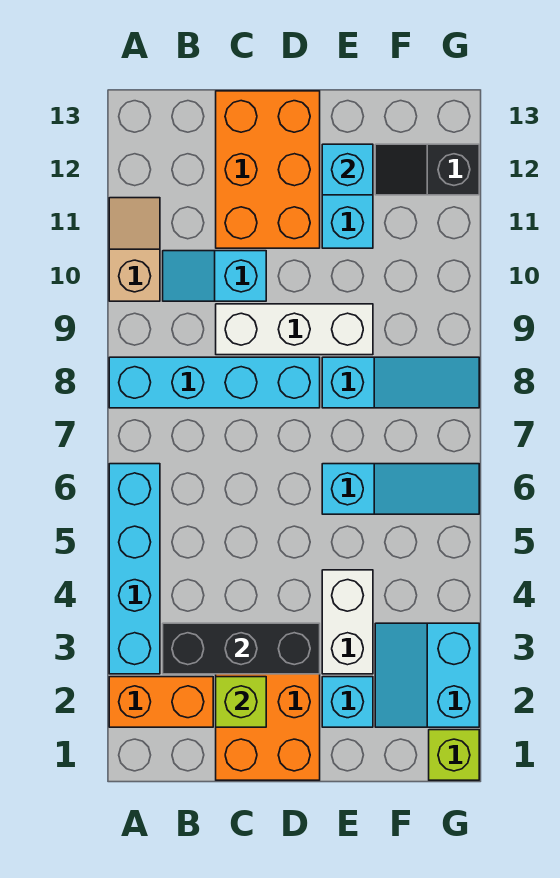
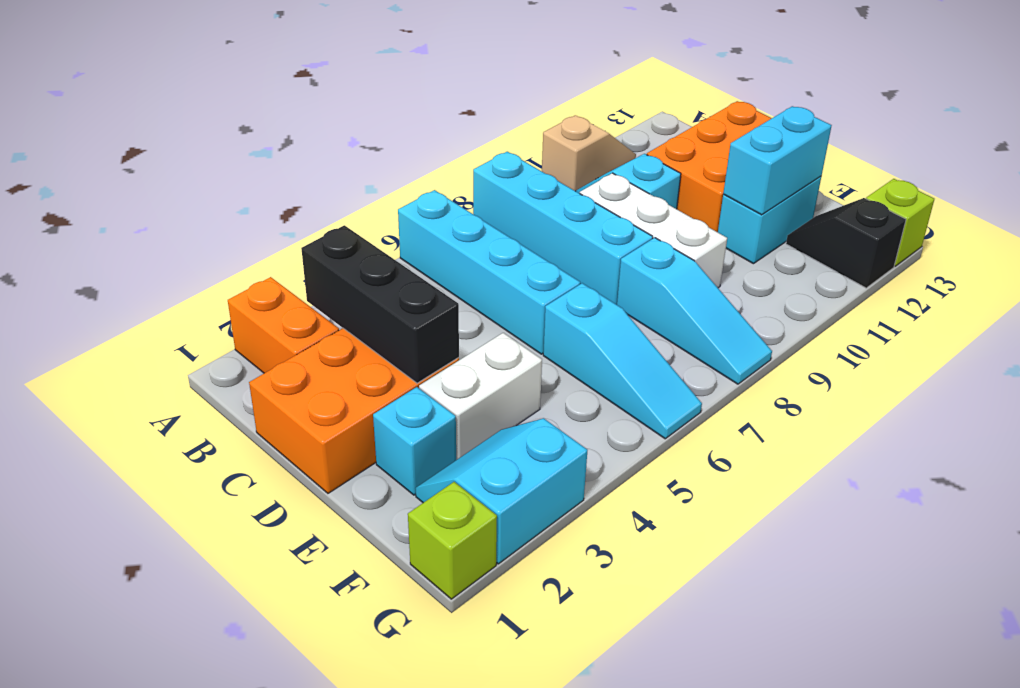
cyan brick A3:A6 level 1 -> cyan brick A6:D6 level 1
lime brick C2 level 2 -> lime brick G13 level 1
cyan brick E12 level 2 -> cyan brick E11:E12 level 2

